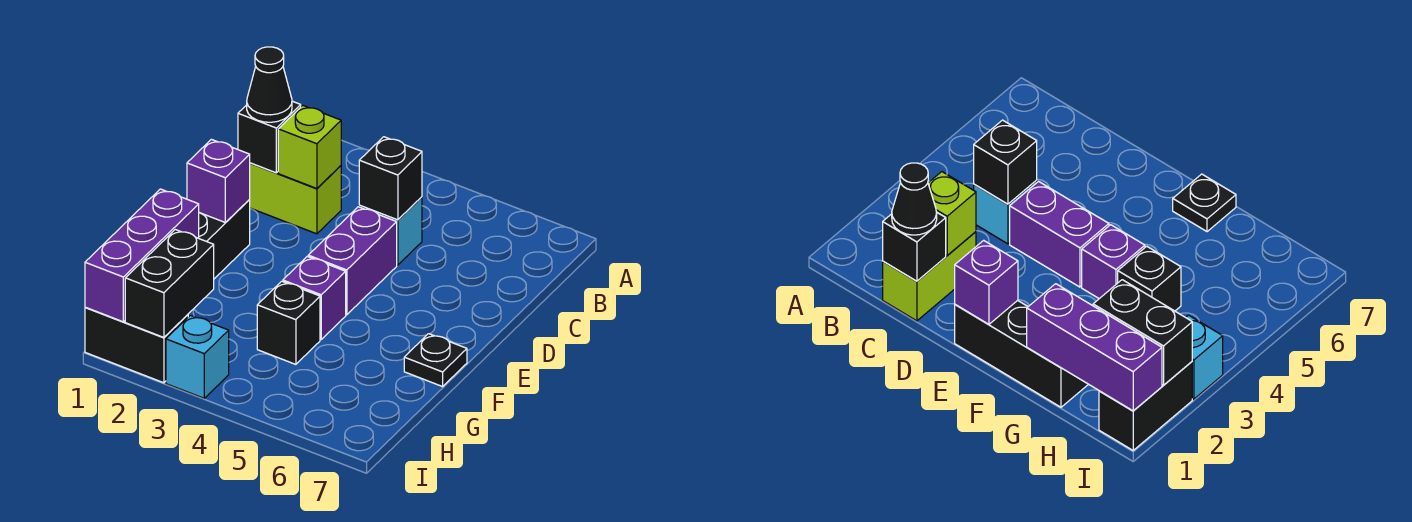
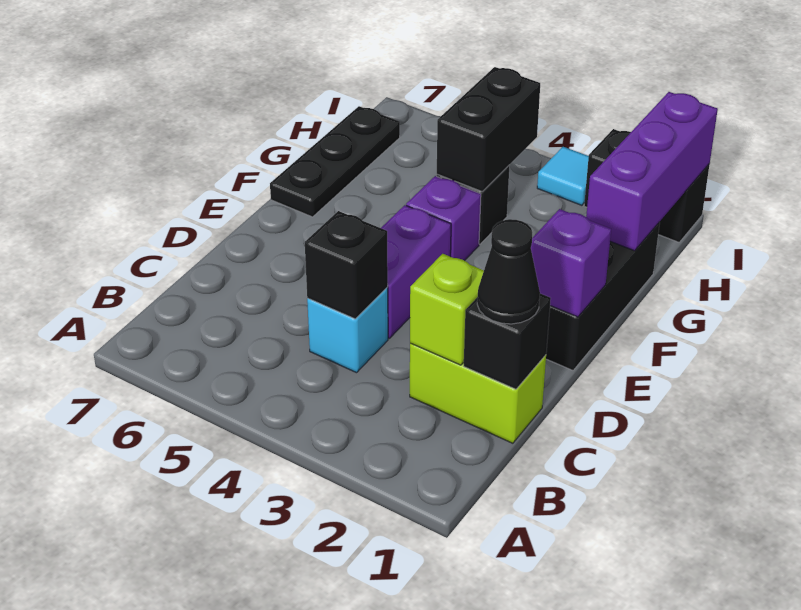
black plate F7 level 1 -> black plate F7:H7 level 1
black brick H2:I2 level 2 -> black brick G4:H4 level 2
cyan brick I3 level 1 -> cyan tile I3 level 1

